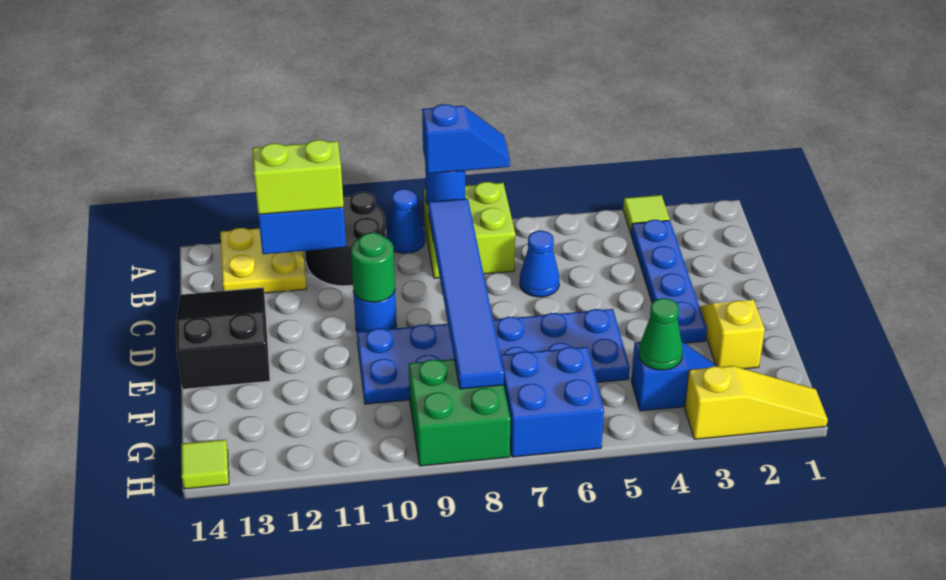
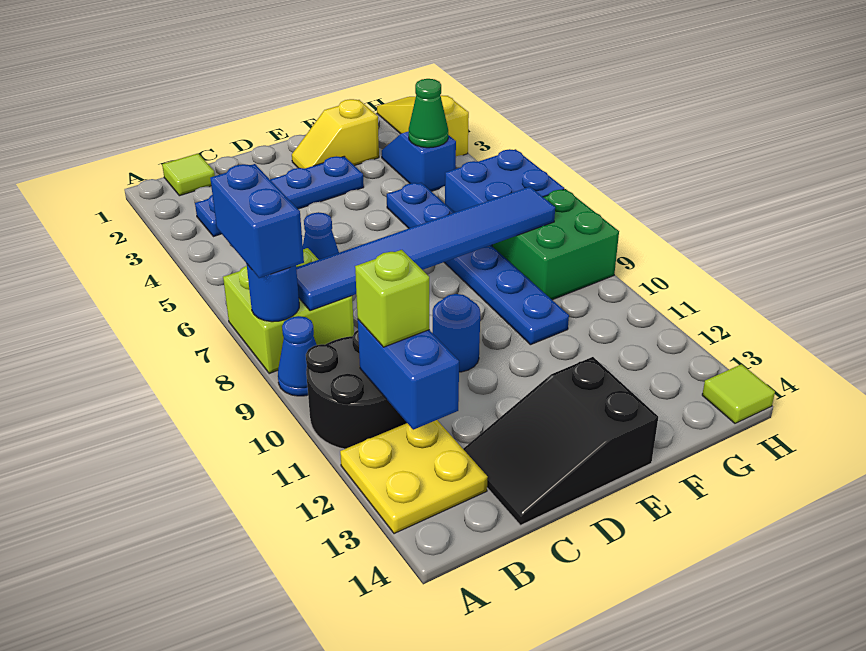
lime tile A3 level 1 -> lime tile B1 level 1
blue slope A7:A8 level 3 top 8 -> blue brick A7:A8 level 3
lime brick B11:B12 level 3 -> lime brick B11 level 3
green round brick D10 level 2 -> none
blue plate E5:F10 level 1 -> blue plate F5:F10 level 1

